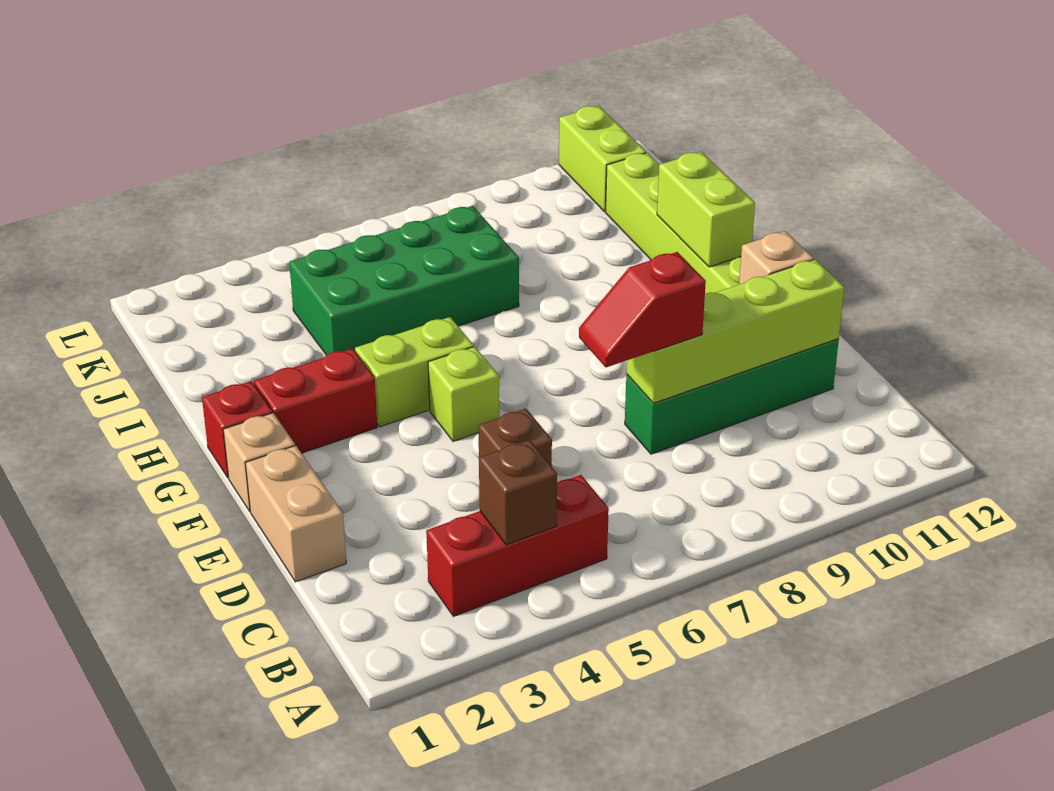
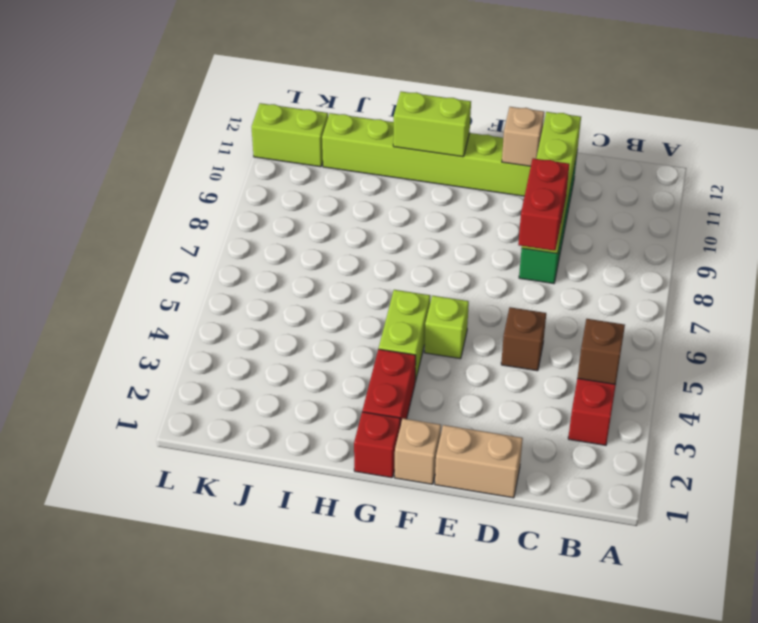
red slope D7:D8 level 3 top 8 -> red brick D7:D8 level 3
green brick I4:J7 level 1 -> none

